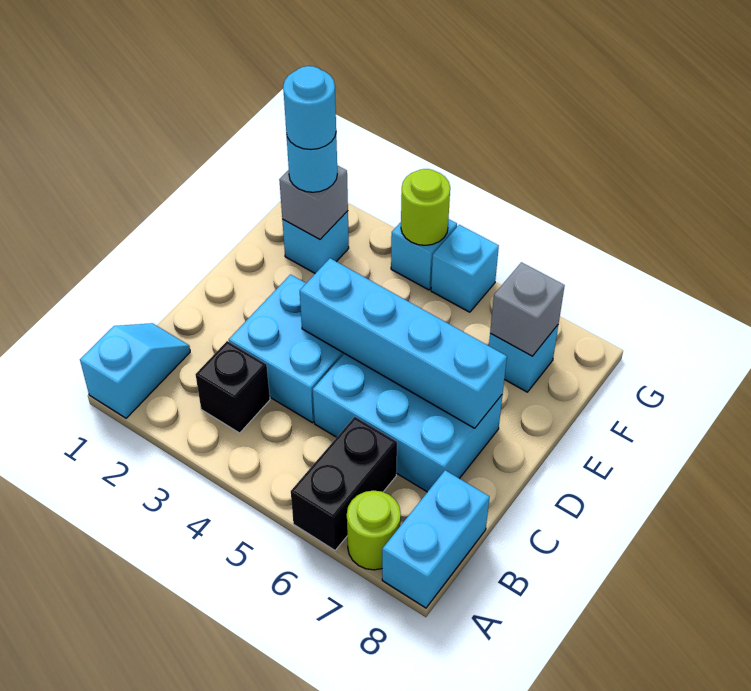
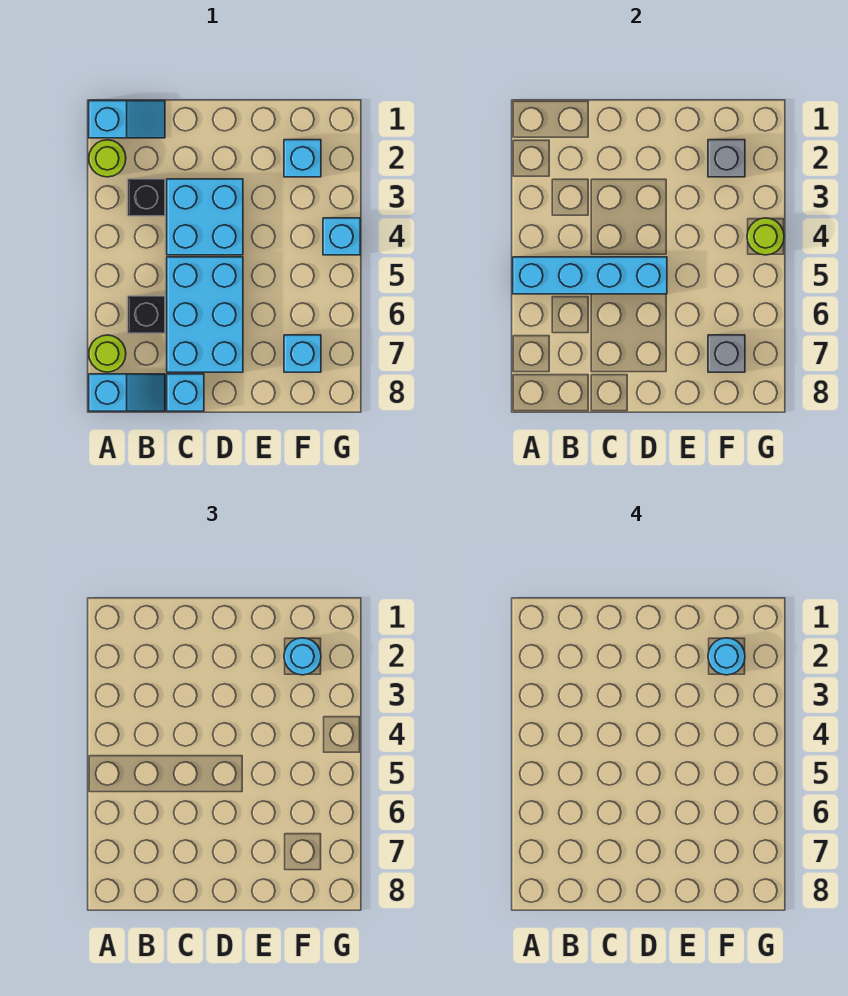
none -> lime round brick A2 level 1
black brick A6:B6 level 1 -> black brick B6 level 1
cyan brick A8:B8 level 1 -> cyan slope A8:B8 level 1 top A
cyan brick D4:D7 level 2 -> cyan brick A5:D5 level 2
cyan brick G5 level 1 -> cyan brick C8 level 1

